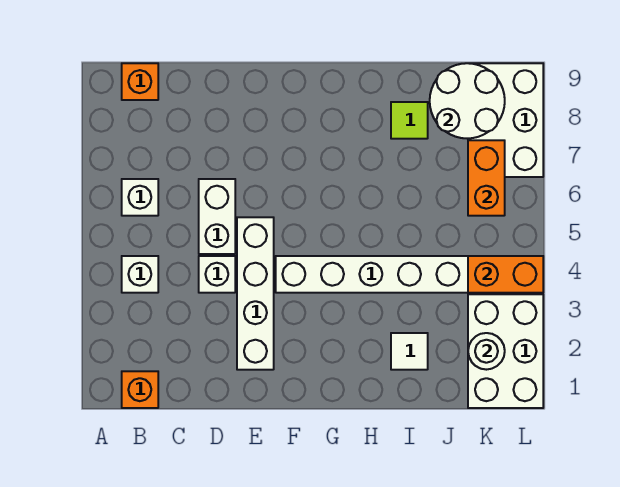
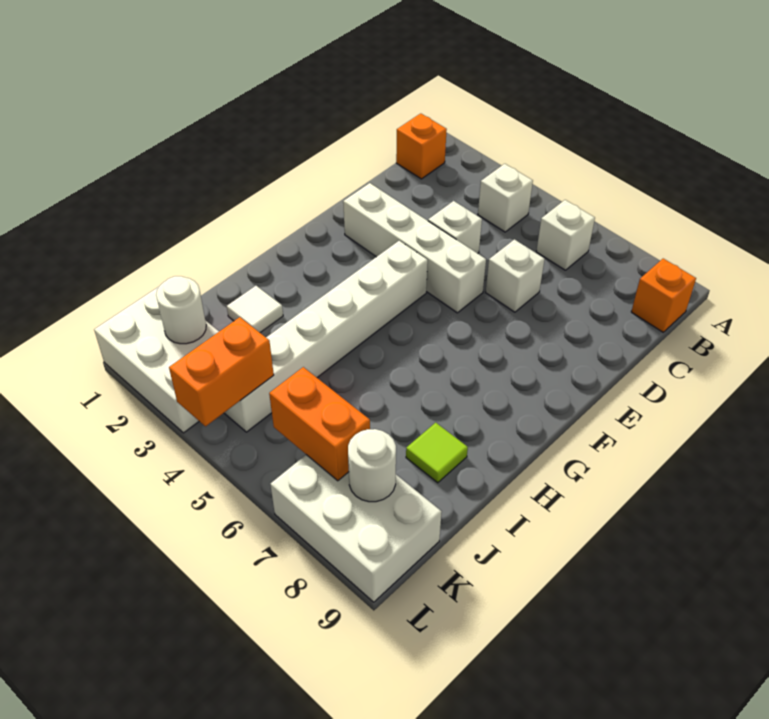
white brick D5:D6 level 1 -> white brick D6 level 1
white round brick J8:K9 level 2 -> white round brick K8 level 2

